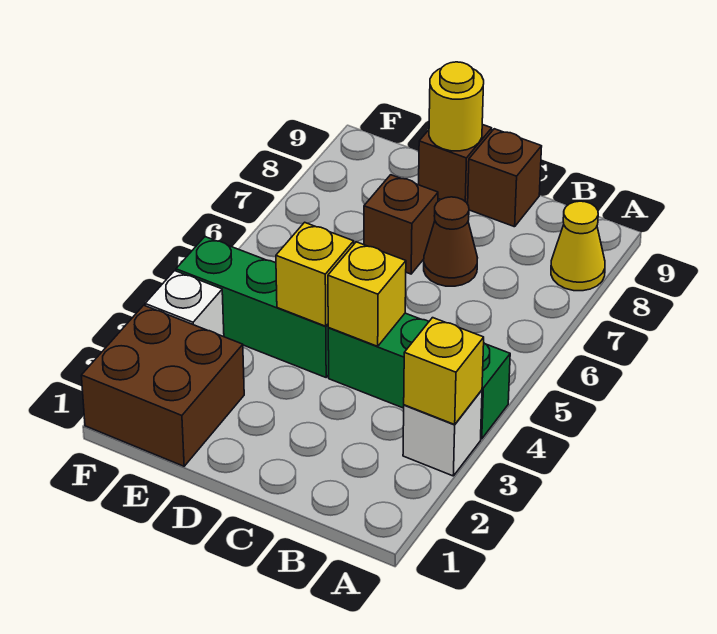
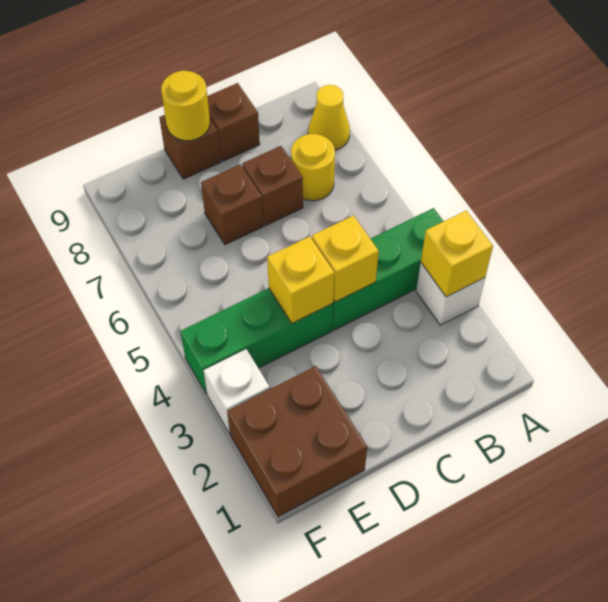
none -> yellow round brick B7 level 1
brown cone C7 level 1 -> brown brick C7 level 1

